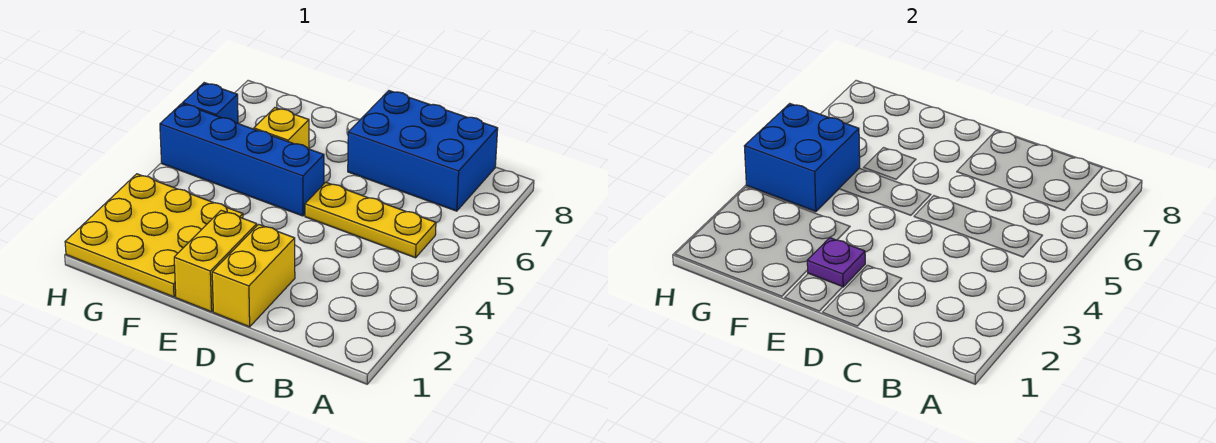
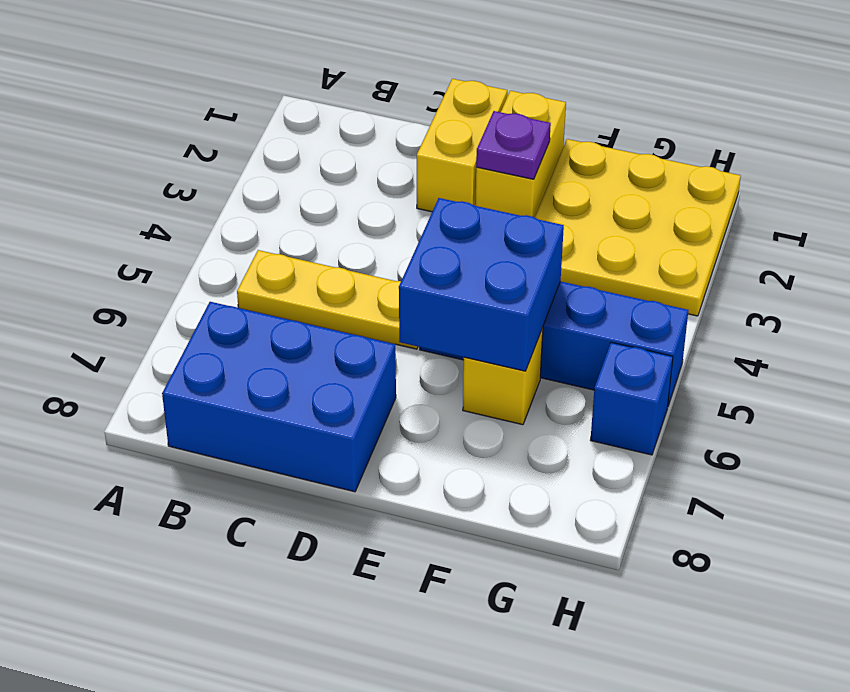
blue brick G4:H5 level 2 -> blue brick E5:F6 level 2

